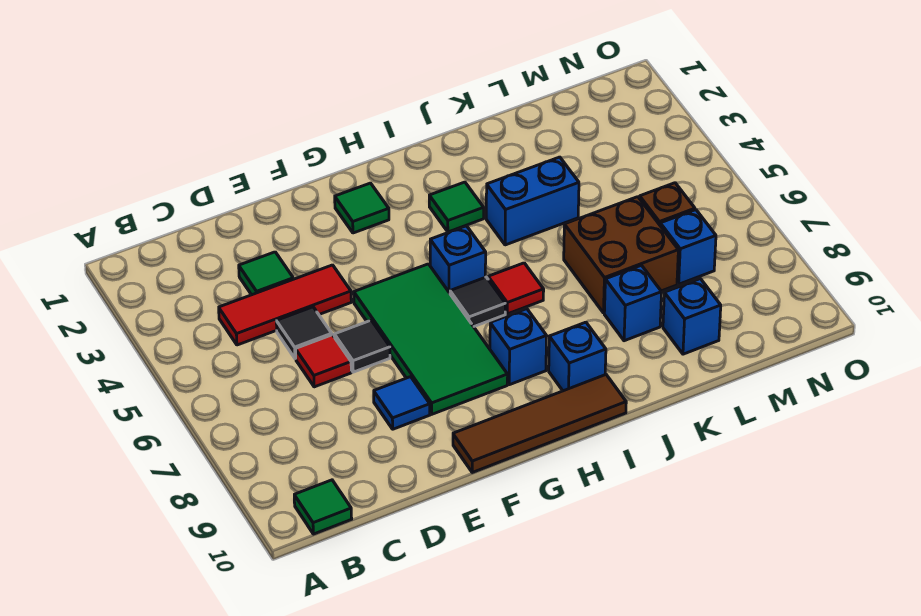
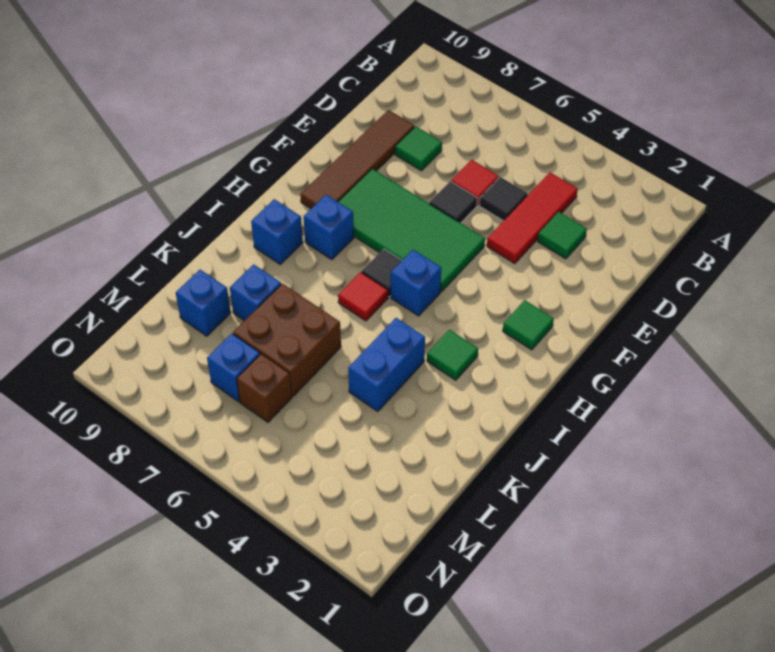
green tile B10 level 1 -> green tile D8 level 1
blue tile E8 level 1 -> none
brown tile F10:I10 level 1 -> brown tile D9:G9 level 1

